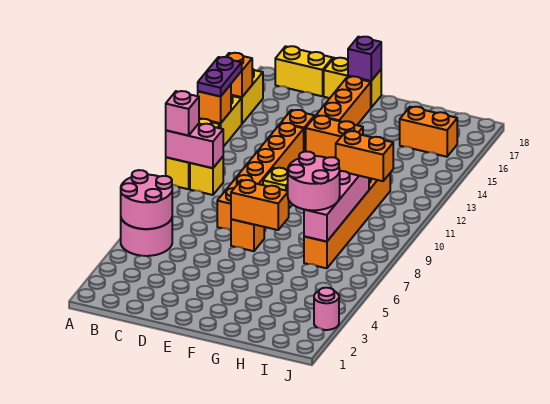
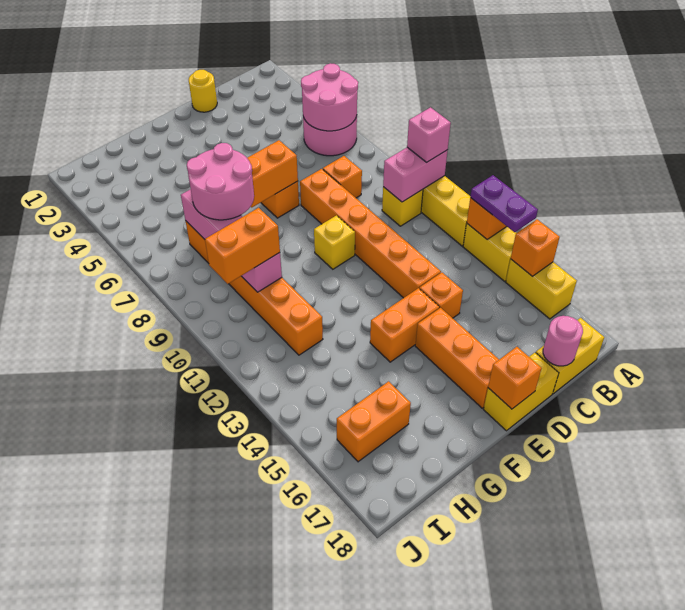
none -> orange brick C8 level 1
none -> yellow round brick D1 level 1
purple brick E18 level 2 -> orange brick E18 level 2
pink round brick J3 level 1 -> pink round brick C18 level 2

